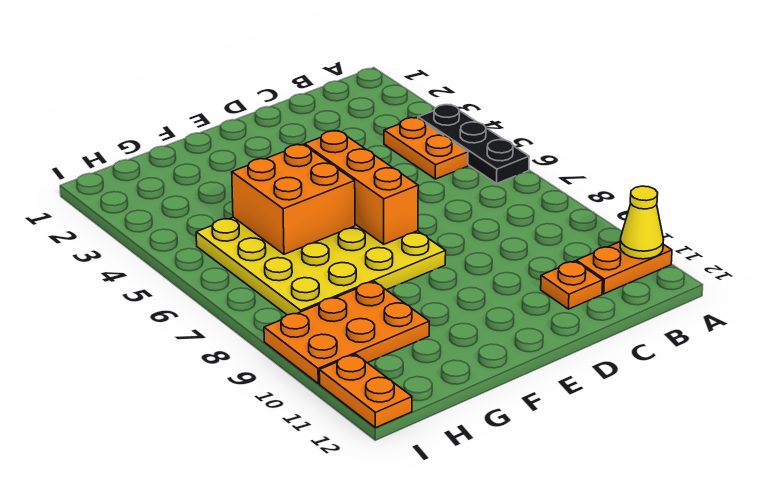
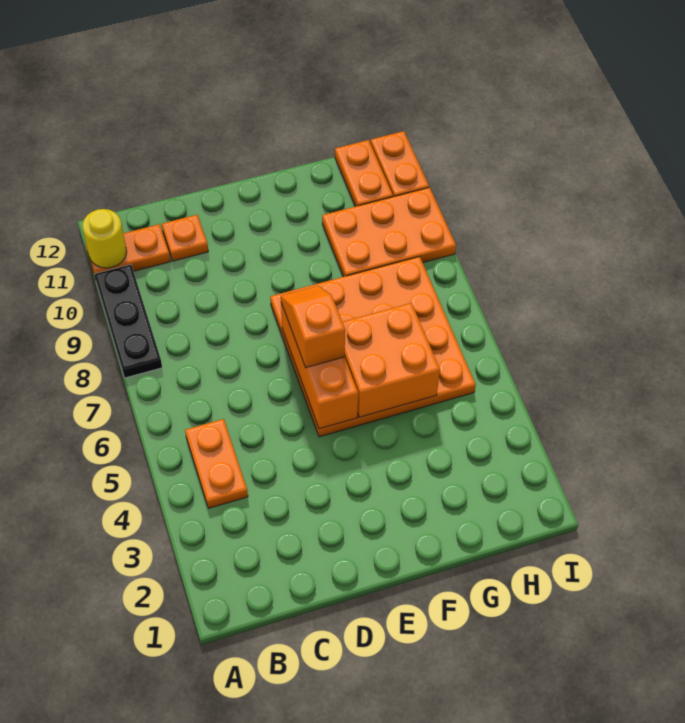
black plate A4:A6 level 1 -> black plate A8:A10 level 1
yellow cone A11 level 2 -> yellow round brick A11 level 2
yellow plate E5:H8 level 1 -> orange plate E5:H8 level 1
none -> orange slope E6:E7 level 3 top 6
none -> orange plate H11:H12 level 1

